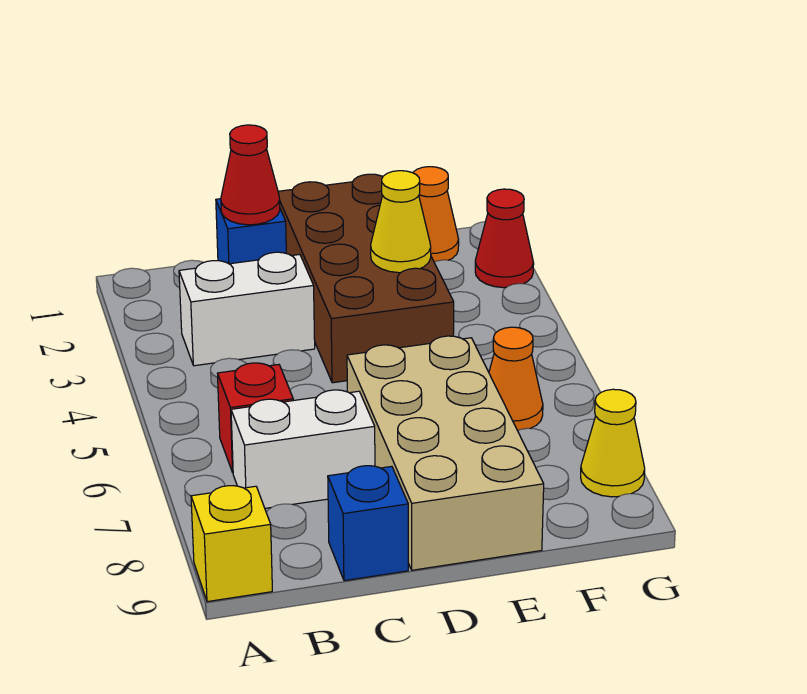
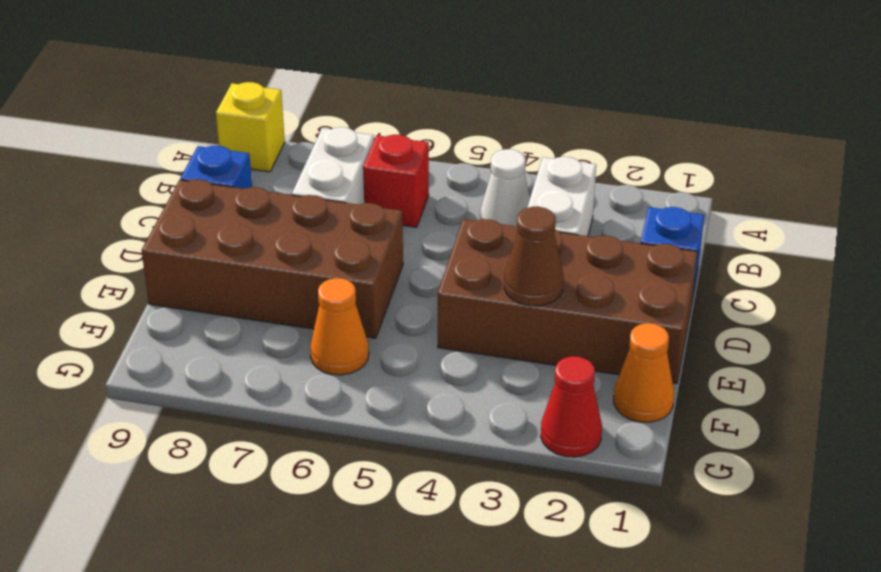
none -> white cone B4 level 1
red cone C1 level 2 -> none
tan brick D6:E9 level 1 -> brown brick D6:E9 level 1
yellow cone E3 level 2 -> brown cone E3 level 2
yellow cone G8 level 1 -> none

